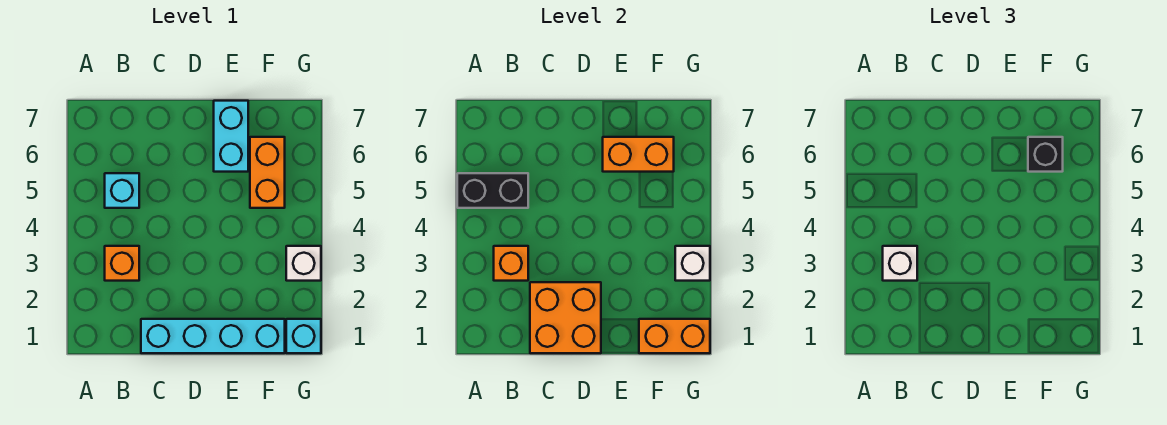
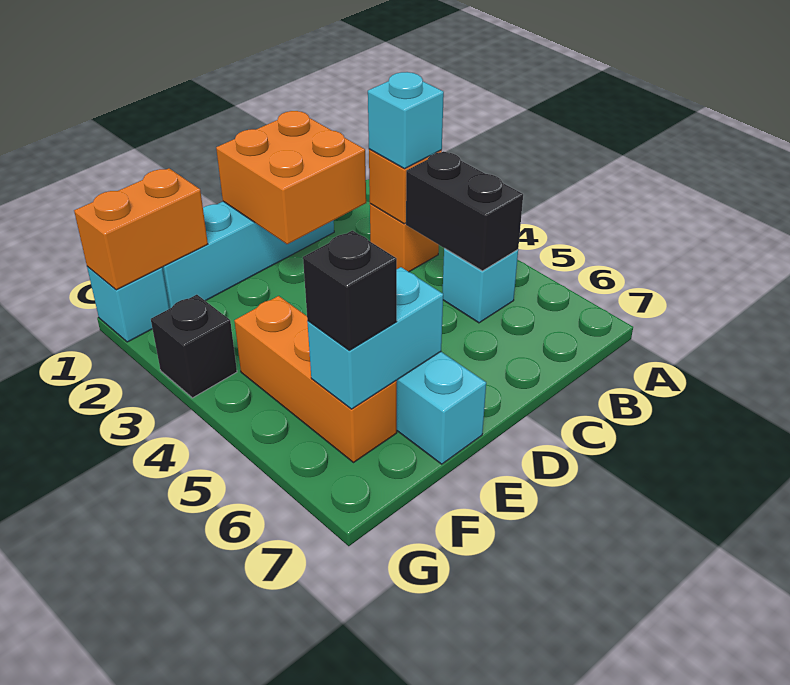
black brick A5:B5 level 2 -> black brick B4:B5 level 2
white brick B3 level 3 -> cyan brick B3 level 3
orange brick E6:F6 level 2 -> cyan brick E6:F6 level 2
orange brick F5:F6 level 1 -> orange brick F4:F6 level 1
white brick G3 level 1 -> black brick G3 level 1
white brick G3 level 2 -> none

